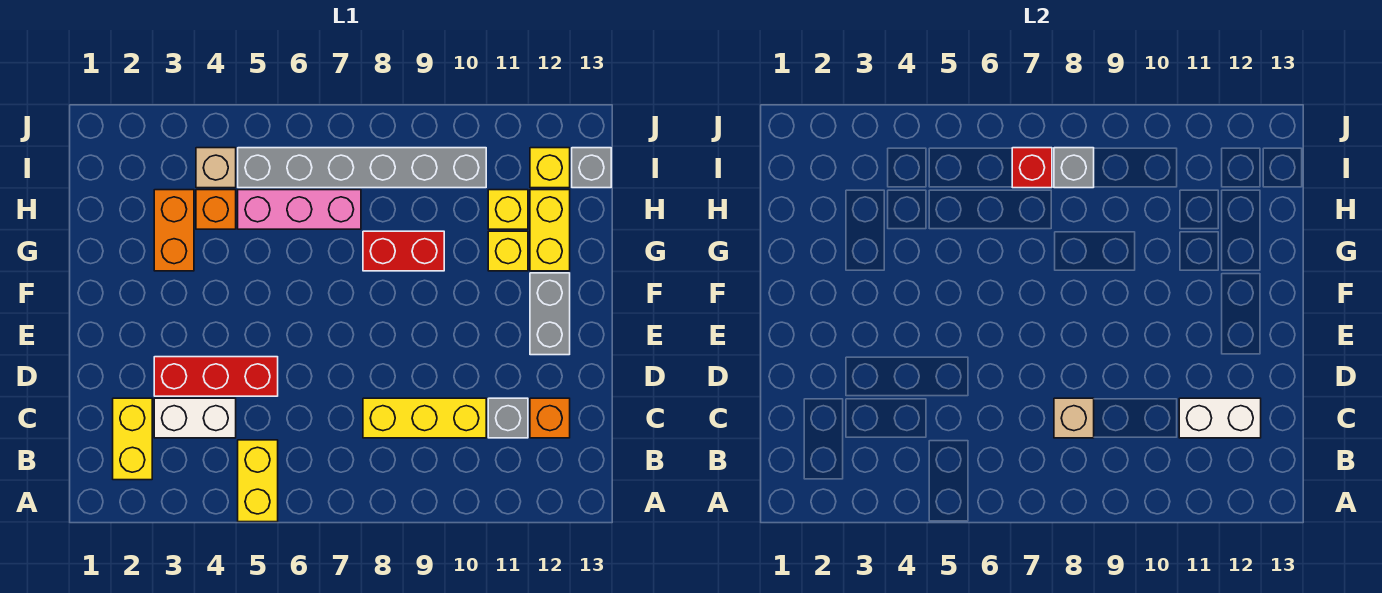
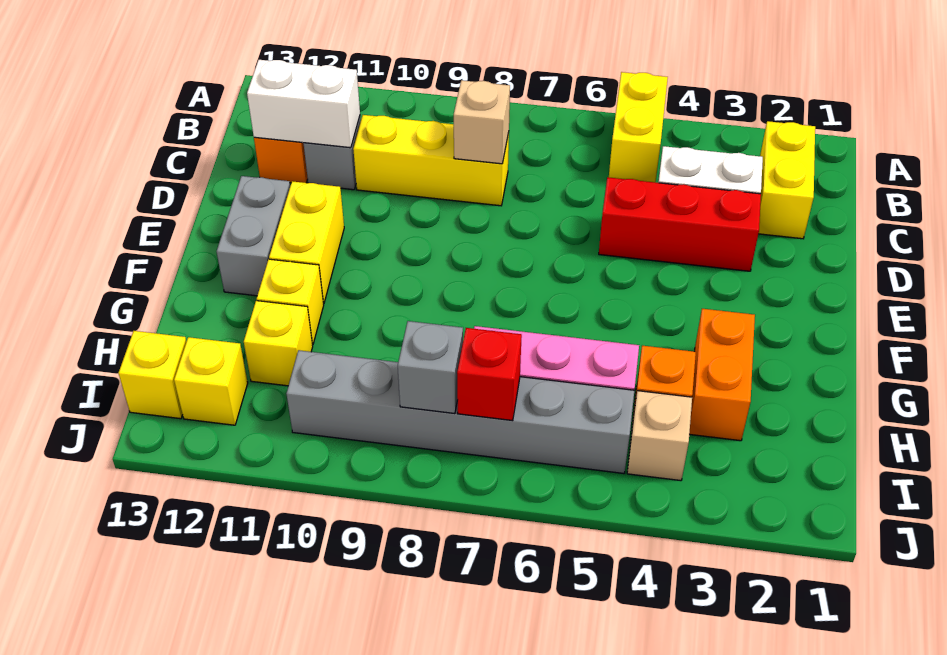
red brick G8:G9 level 1 -> none
yellow brick G12:H12 level 1 -> yellow brick E11:F11 level 1
grey brick I13 level 1 -> yellow brick I13 level 1

